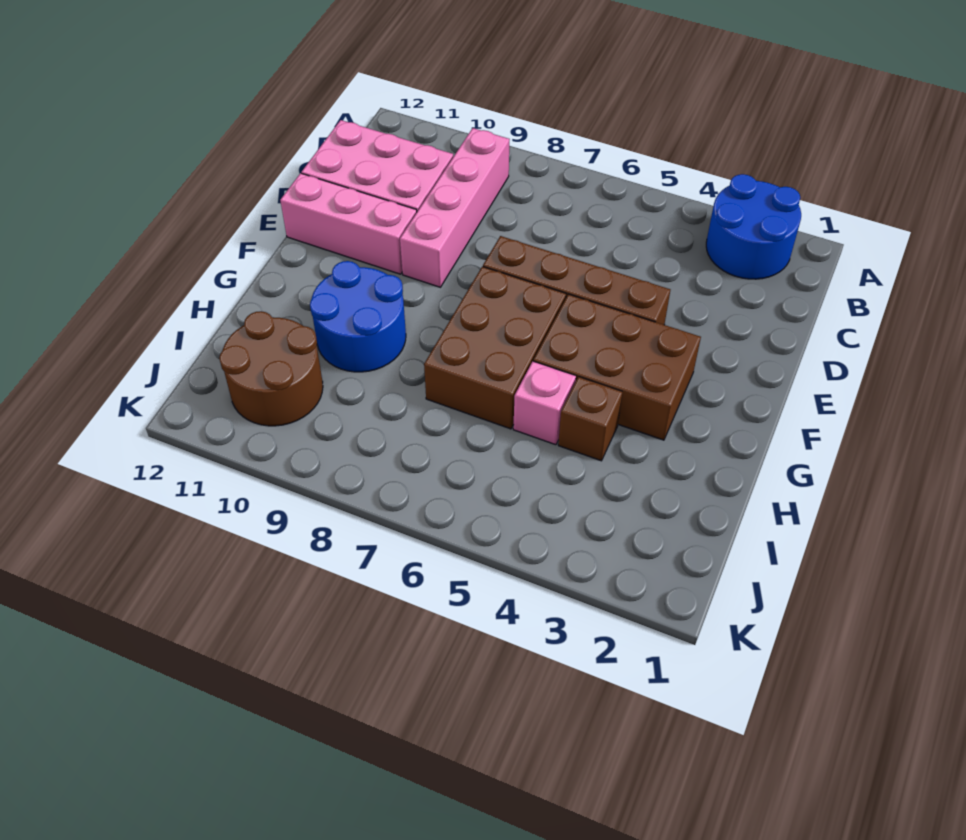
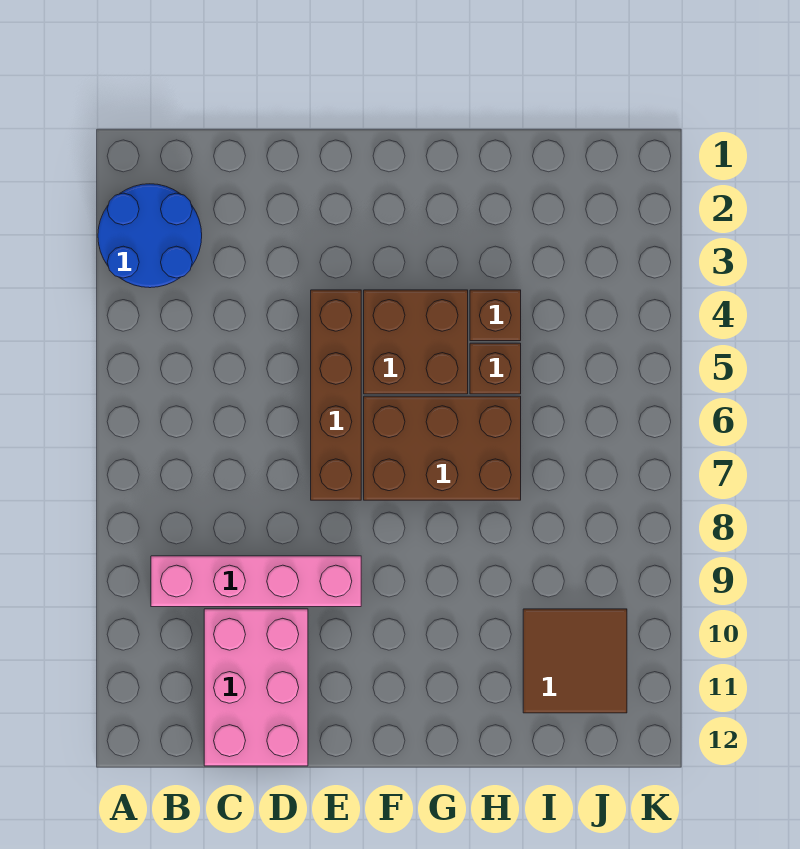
pink brick E10:E12 level 1 -> none
brown brick F3:G5 level 1 -> brown brick F4:G5 level 1
blue round brick G9:H10 level 1 -> none
pink brick H5 level 1 -> brown brick H5 level 1
brown round brick I10:J11 level 1 -> brown tile I10:J11 level 1

